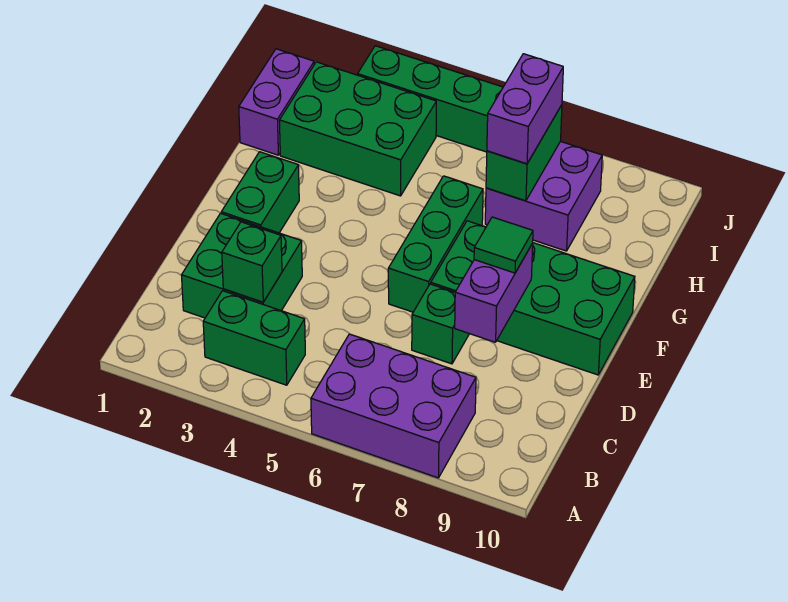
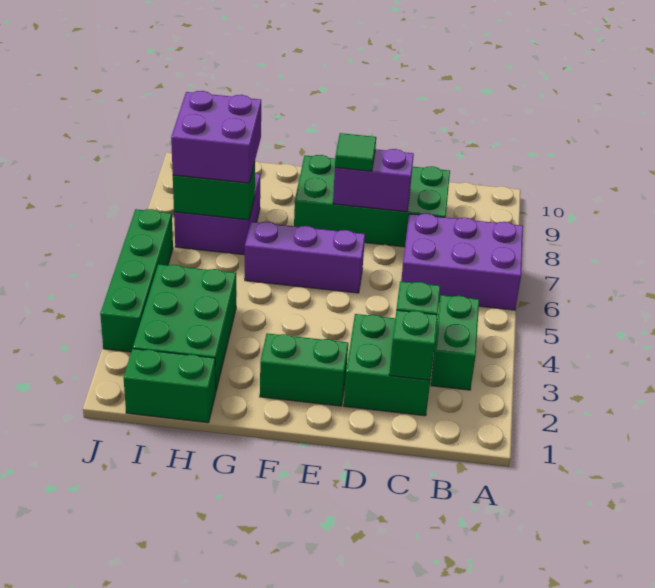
purple brick A6:B8 level 1 -> purple brick A6:C7 level 1
green brick D7 level 1 -> green brick C2 level 2
green brick E6:G6 level 1 -> purple brick E6:G6 level 1
green brick E7:F10 level 1 -> green brick C8:F9 level 1
purple brick H1:I1 level 1 -> green brick H1:I1 level 1
purple brick H7:I7 level 3 -> purple brick H7:I8 level 3

